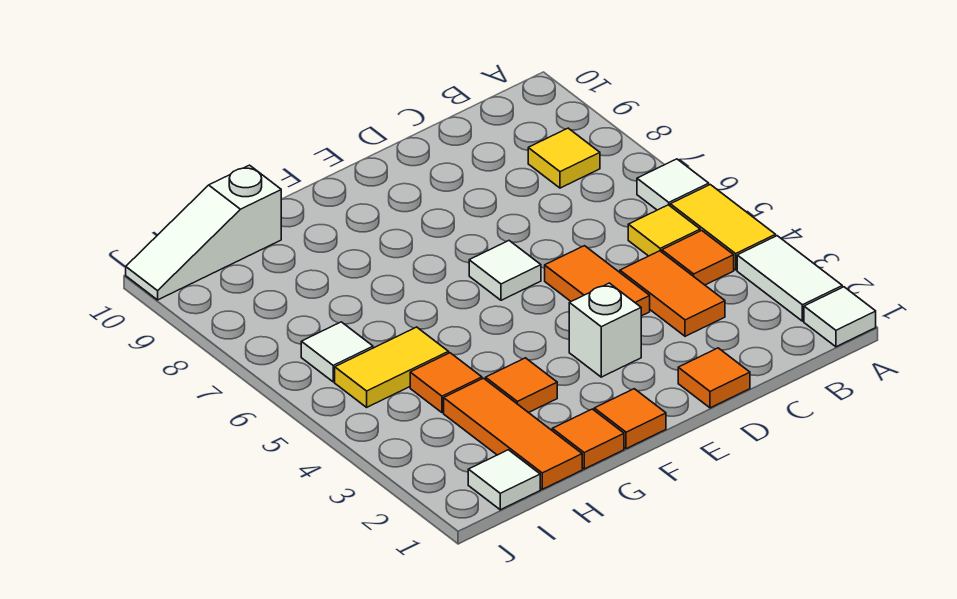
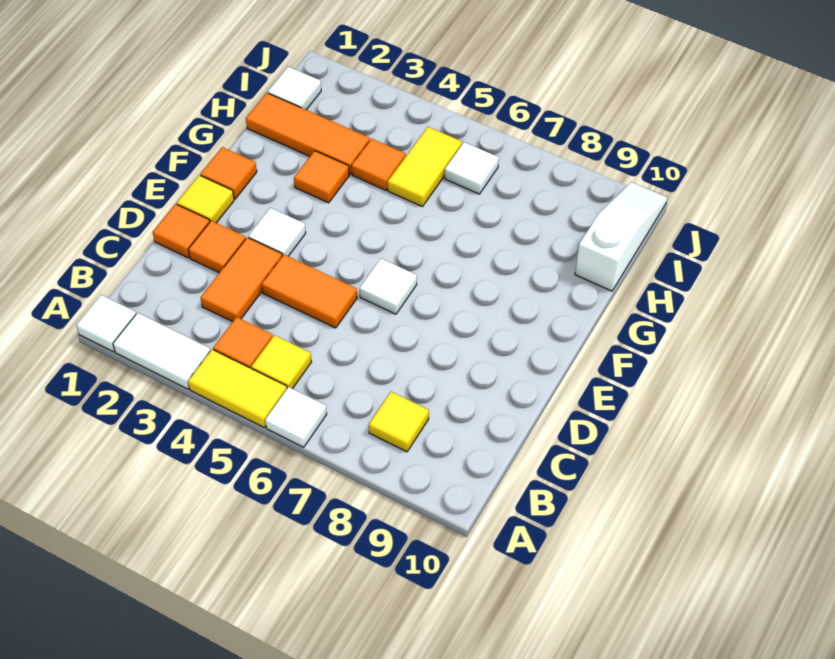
orange tile C3:C4 level 1 -> orange tile C3:D3 level 1
none -> yellow tile E1 level 1
white brick E3 level 1 -> white tile E3 level 1
orange tile G1 level 1 -> orange tile D2 level 1

